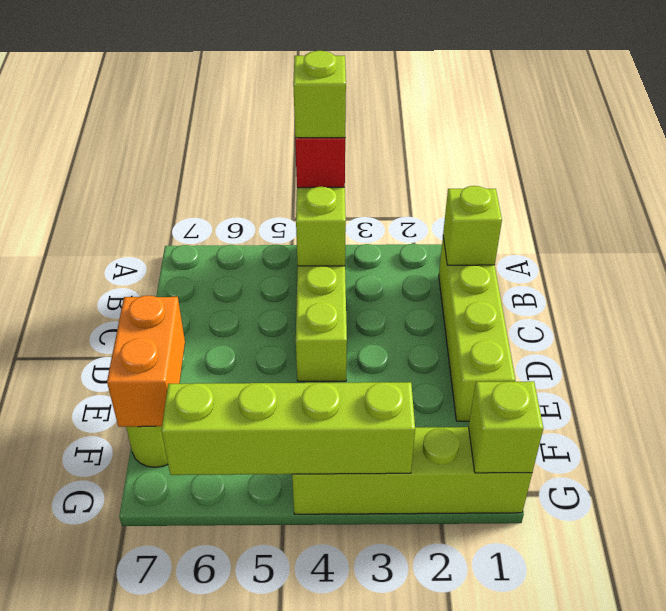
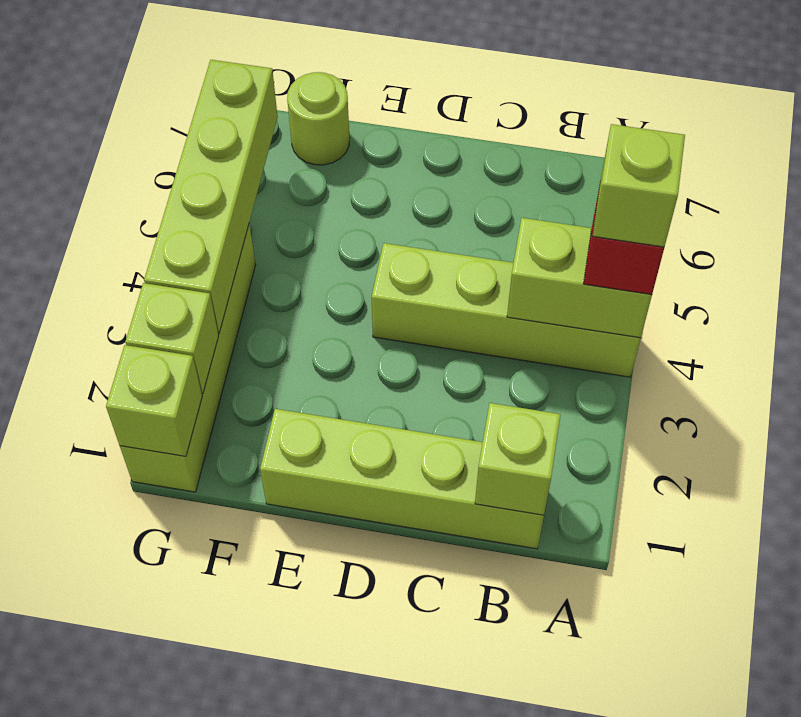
orange brick E7:F7 level 2 -> none
none -> lime brick G2 level 2

